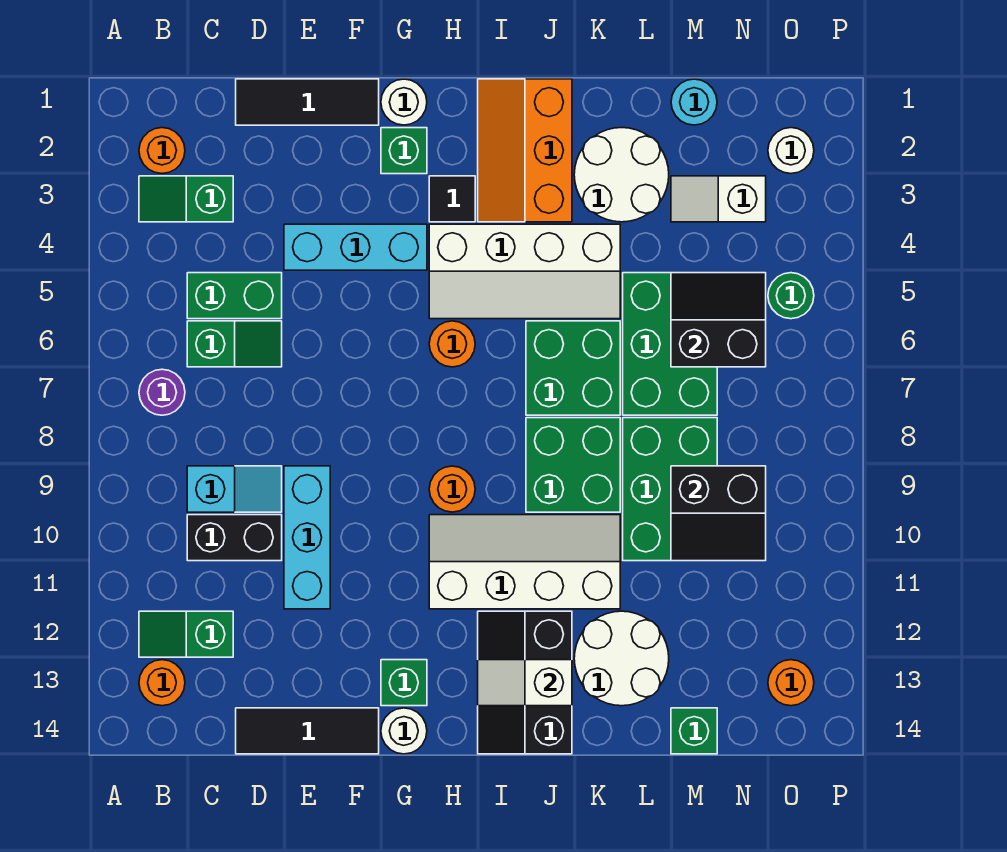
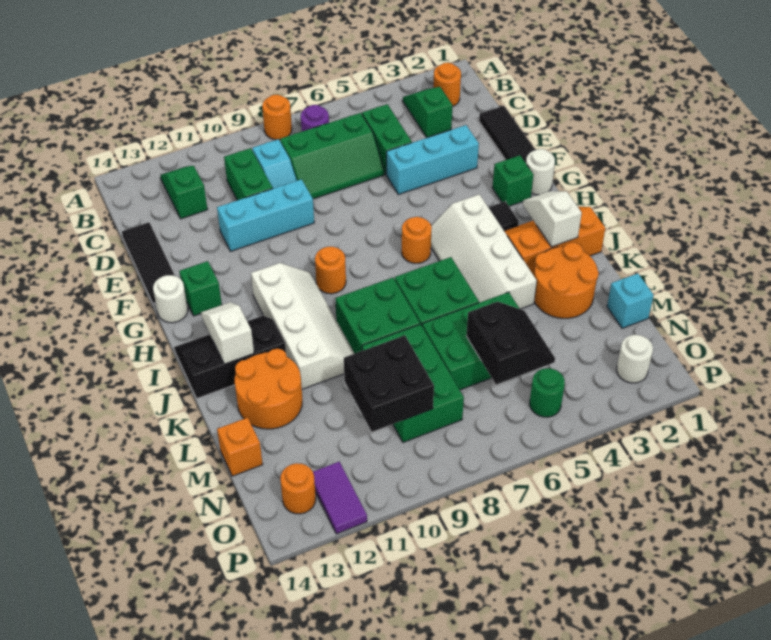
orange round brick B13 level 1 -> orange round brick A8 level 1
green slope C6:D6 level 1 top C -> green slope C6:D8 level 1 top C
black brick C10:D10 level 1 -> green brick C10:D10 level 1
cyan brick E4:G4 level 1 -> cyan brick E3:E5 level 1
white round brick K2:L3 level 1 -> orange round brick K2:L3 level 1
white round brick K12:L13 level 1 -> orange round brick K12:L13 level 1
green brick L8:M10 level 1 -> green brick L8:N9 level 1
cyan round brick M1 level 1 -> cyan brick M1 level 1
white slope M3:N3 level 1 top N -> white slope I2:J2 level 2 top J
black slope M9:N10 level 2 top 9 -> black brick M9:N10 level 2
green brick M14 level 1 -> orange brick M14 level 1
none -> purple tile O12:P12 level 1

